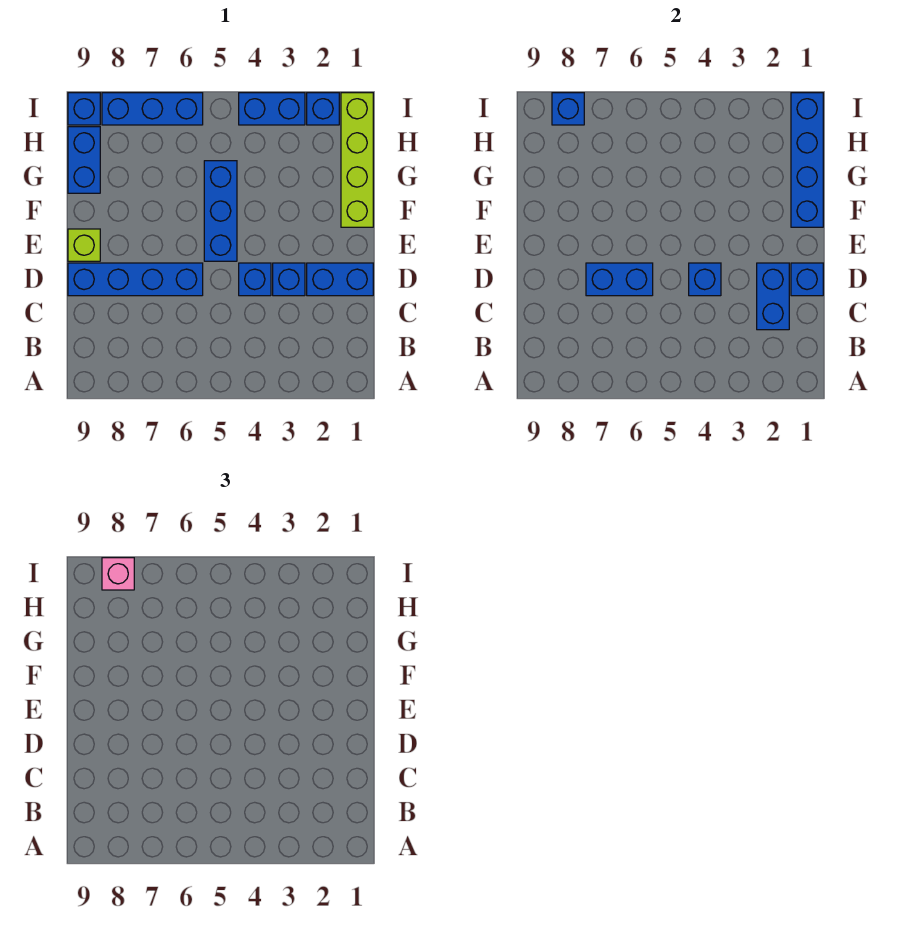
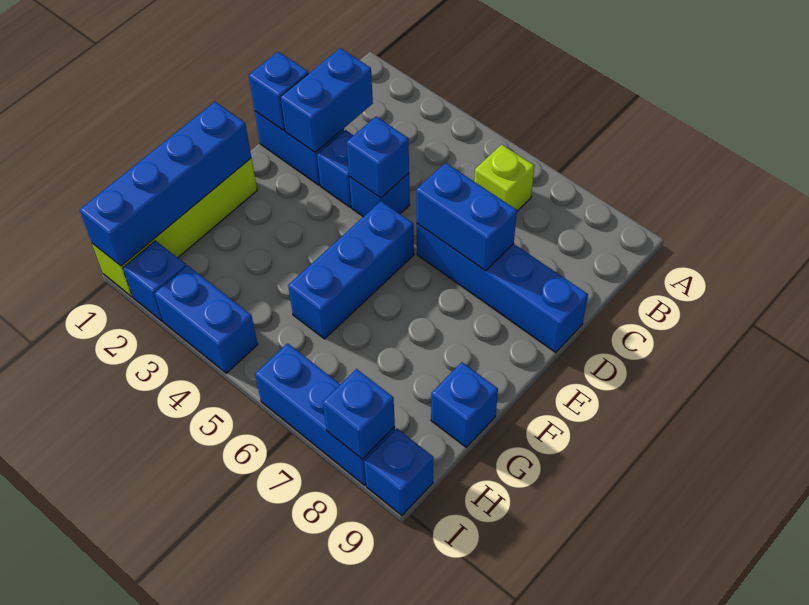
lime brick E9 level 1 -> lime brick B6 level 1
blue brick G9:H9 level 1 -> blue brick G9 level 1
pink brick I8 level 3 -> none

